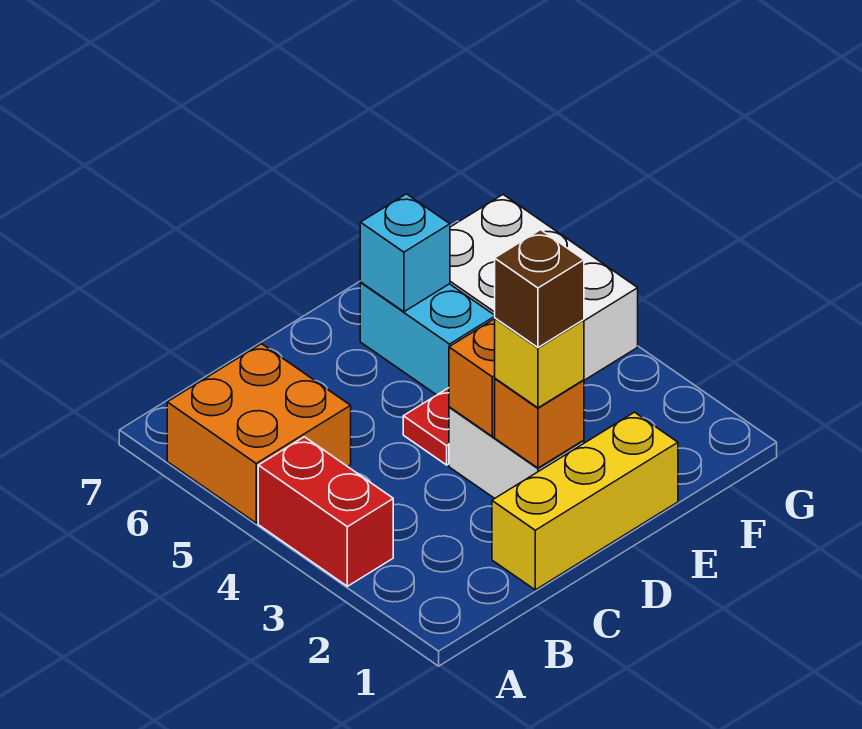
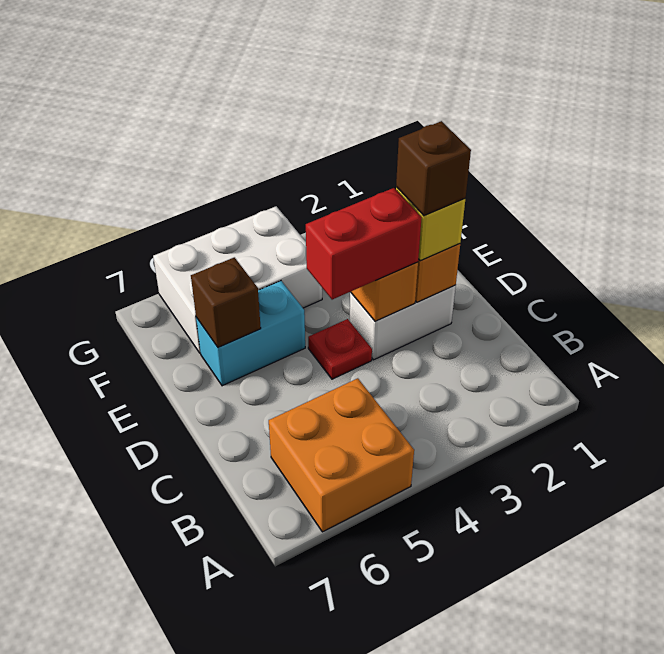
red brick A3:A4 level 1 -> red brick D3:D4 level 3
yellow brick C1:E1 level 1 -> none
cyan brick E6 level 2 -> brown brick E6 level 2

